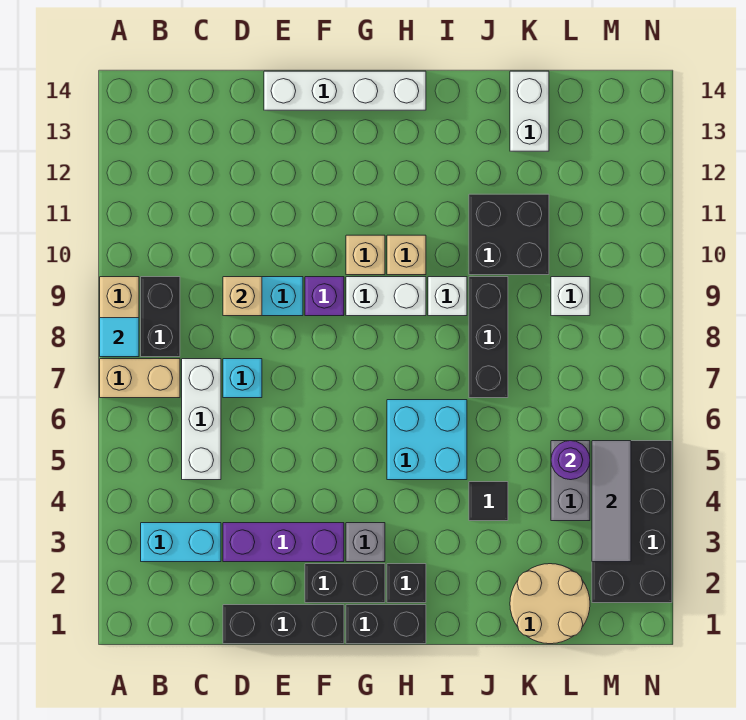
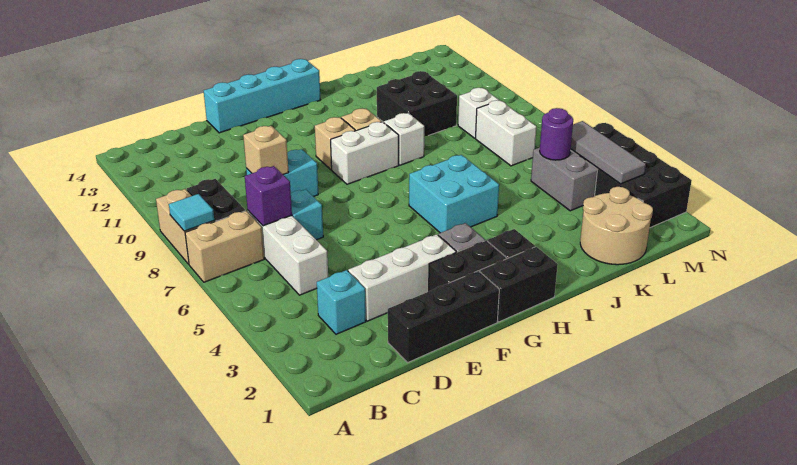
cyan brick B3:C3 level 1 -> cyan brick C3 level 1
purple brick D3:F3 level 1 -> white brick D3:F3 level 1
white brick E14:H14 level 1 -> cyan brick E14:H14 level 1
purple brick F9 level 1 -> purple brick C7 level 2
black tile J4 level 1 -> none
black brick J7:J9 level 1 -> none
white brick K13:K14 level 1 -> white brick L7:L8 level 1

